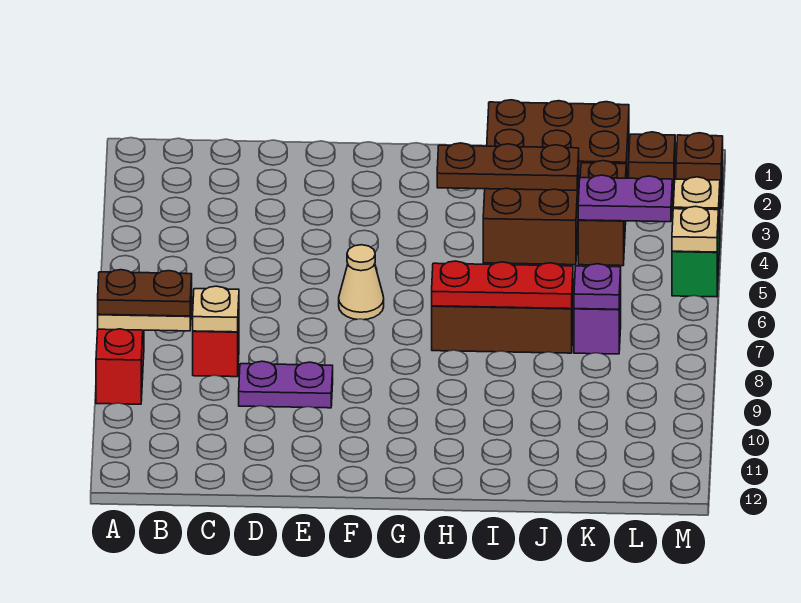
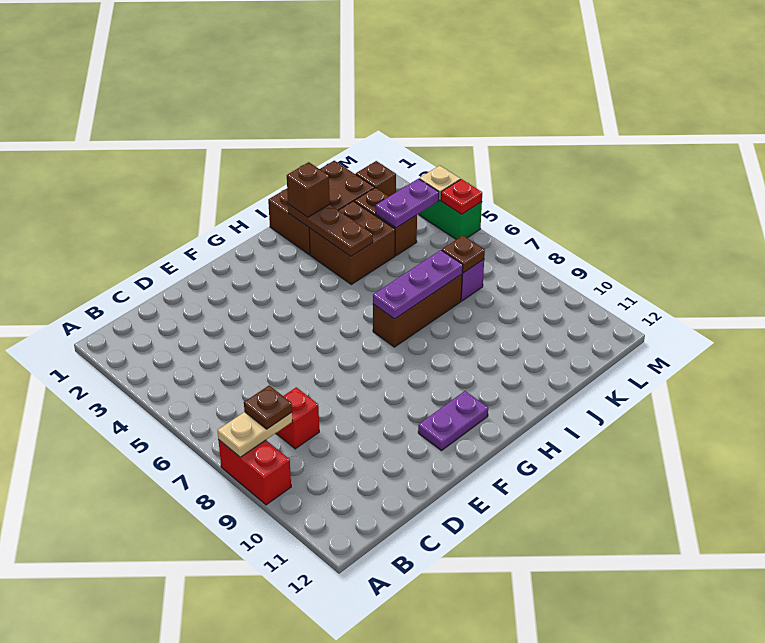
brown plate A8:B8 level 3 -> brown plate B8 level 3
tan plate C8 level 2 -> none
purple plate D9:E9 level 1 -> purple plate F11:G11 level 1
tan cone F6 level 1 -> none
brown plate H3:J3 level 2 -> brown plate I2:I4 level 2
red plate H7:J7 level 2 -> purple plate H7:J7 level 2
purple plate K7 level 2 -> brown plate K7 level 2
brown brick M2 level 1 -> brown brick I2 level 3
tan plate M5 level 2 -> red plate M5 level 2

